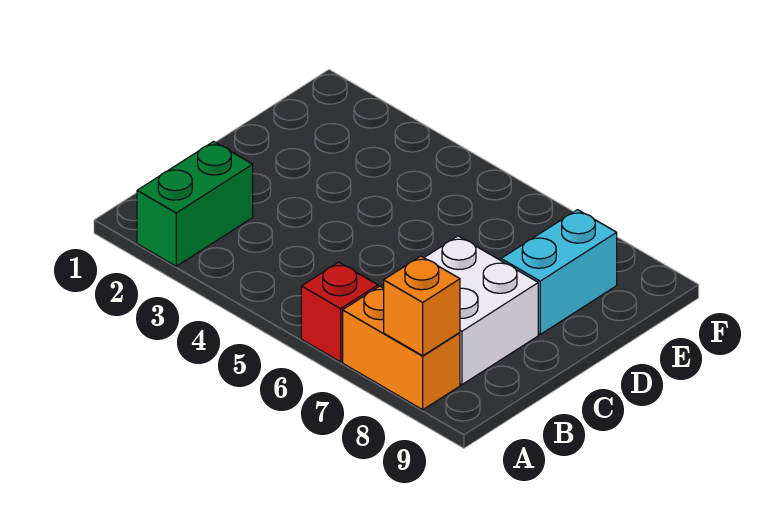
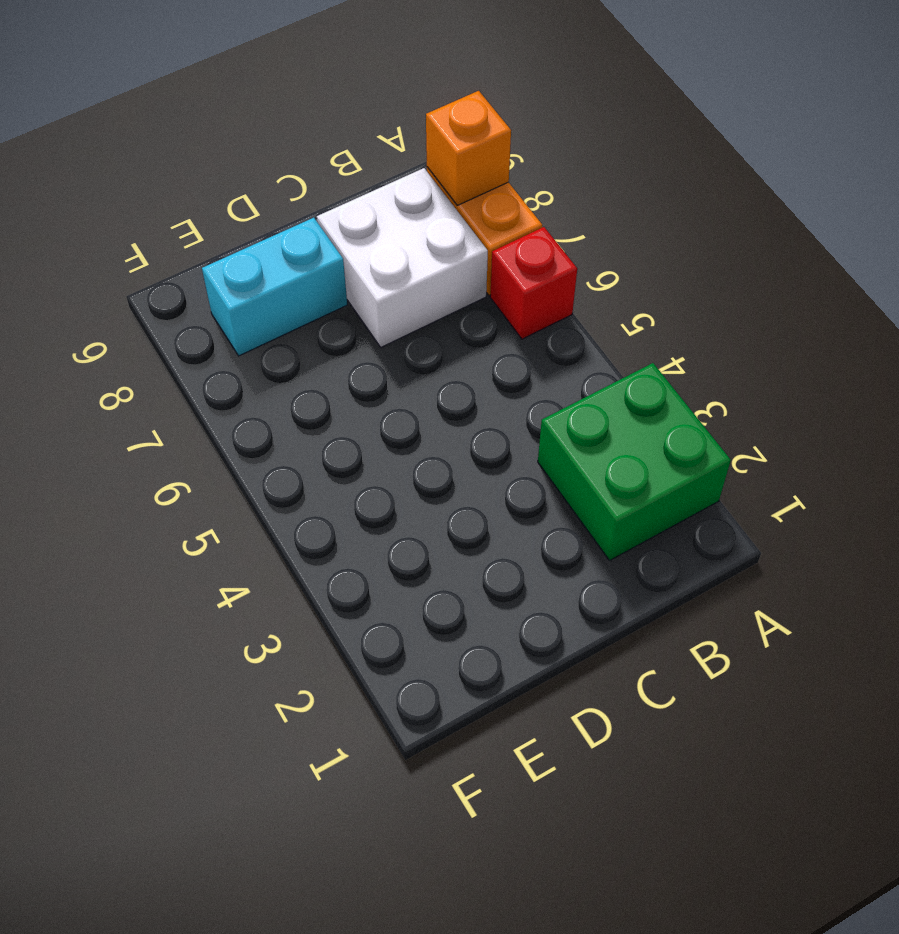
green brick A2:B2 level 1 -> green brick A2:B3 level 1

